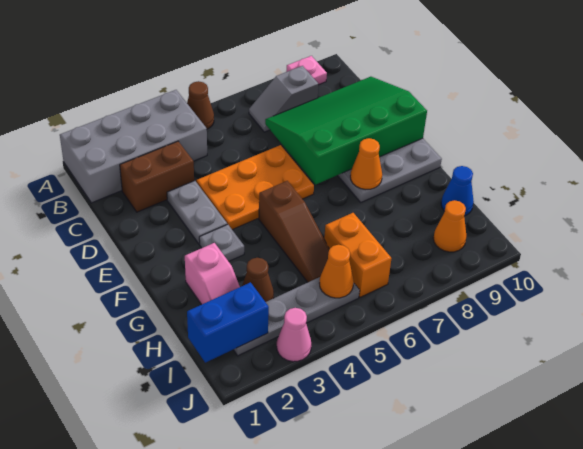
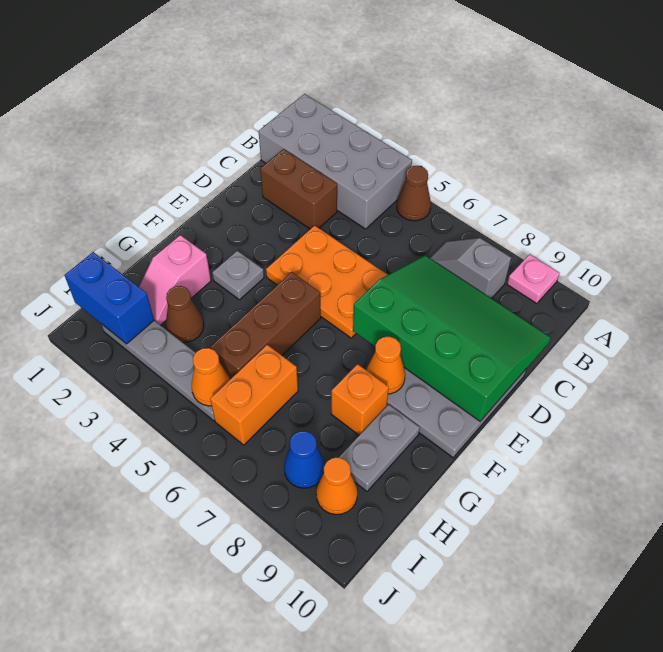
grey plate D3:E3 level 1 -> grey plate G9:H9 level 1
brown slope F5:H5 level 1 top F -> brown brick F5:H5 level 1
none -> orange brick G8 level 1
blue cone H10 level 1 -> blue cone I8 level 1
pink cone J3 level 1 -> none

